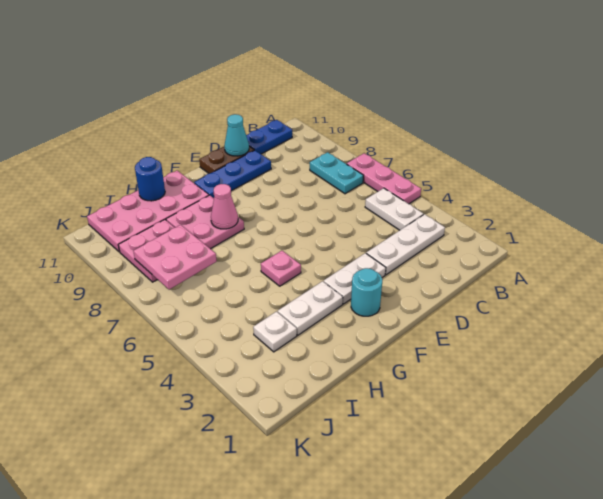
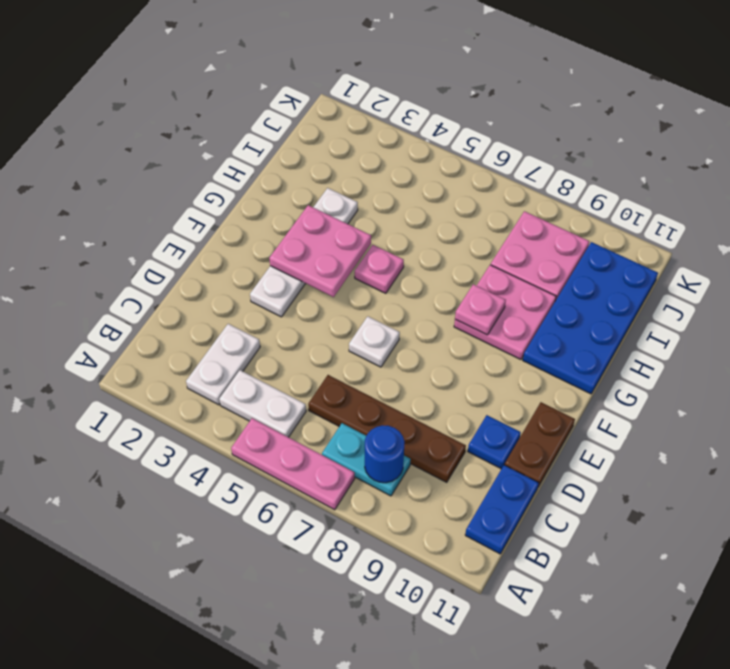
white plate B3:D3 level 1 -> white plate B3:C3 level 1
none -> brown plate C6:C9 level 1
blue plate D10:F10 level 1 -> blue plate D10 level 1
cyan cone D11 level 2 -> none
cyan round brick F2 level 1 -> none
pink cone G8 level 2 -> pink plate G8 level 2
pink plate G10:J11 level 1 -> blue plate G10:J11 level 1
blue round brick H11 level 2 -> blue round brick B8 level 2
white plate I3 level 1 -> white plate E6 level 1
pink plate I7:J8 level 2 -> pink plate F3:G4 level 2

